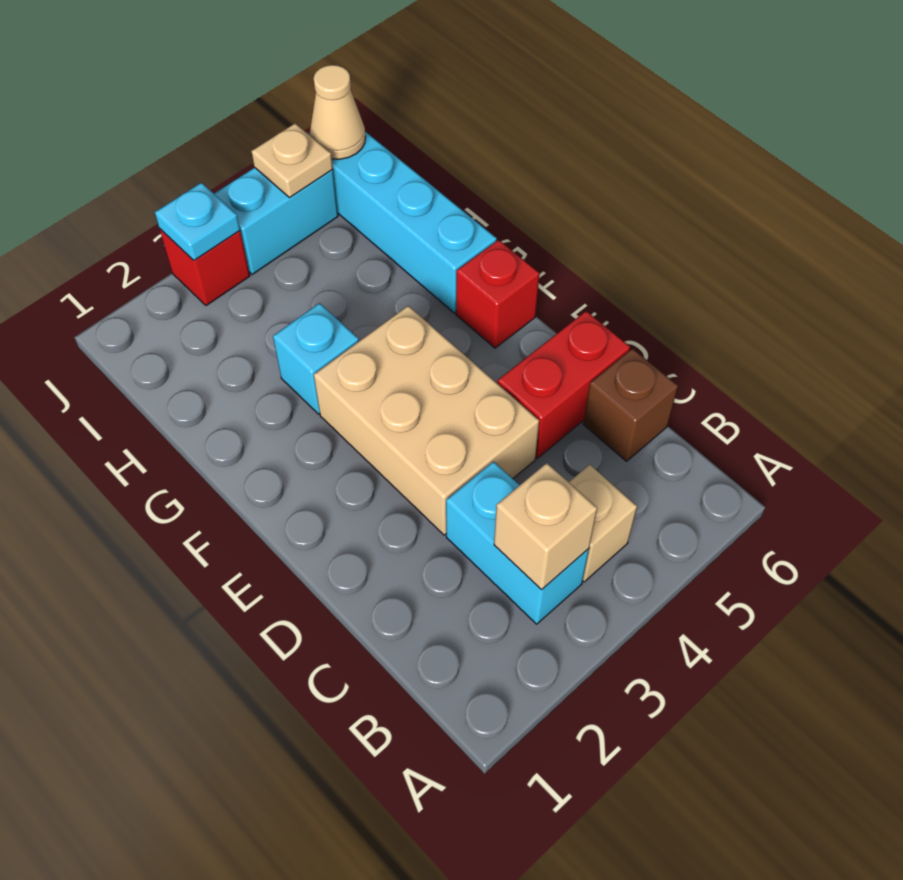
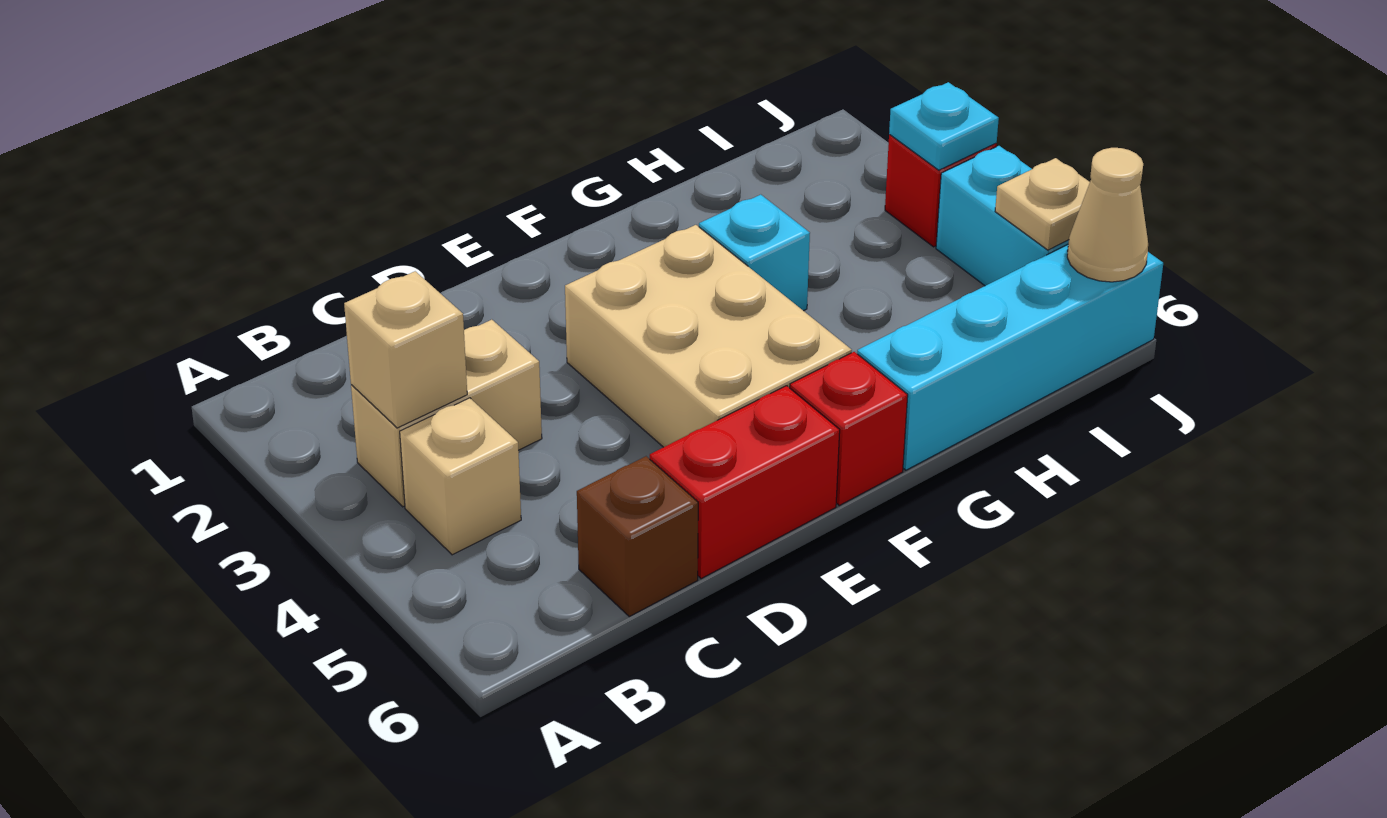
cyan brick B3:C3 level 1 -> tan brick B3:C3 level 1
tan brick D3:F4 level 1 -> tan brick E3:F5 level 1
red brick D5:D6 level 1 -> red brick D6:E6 level 1

